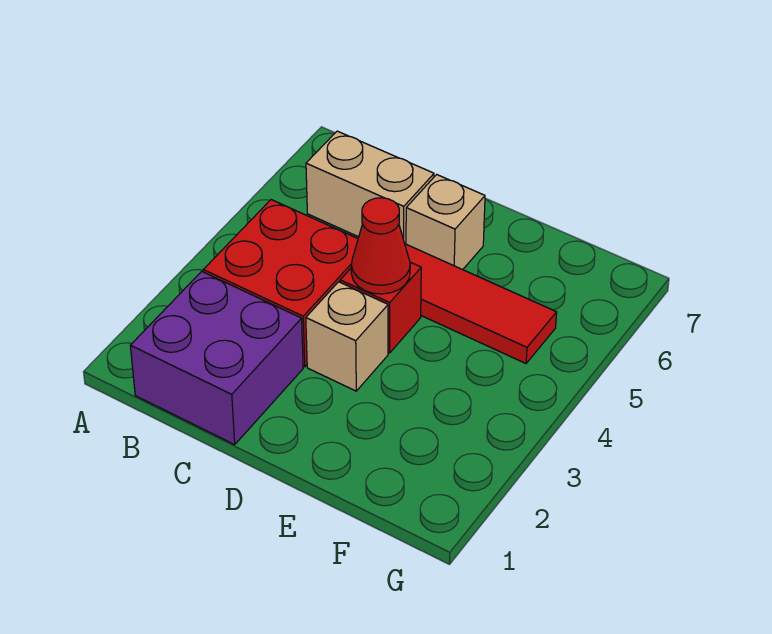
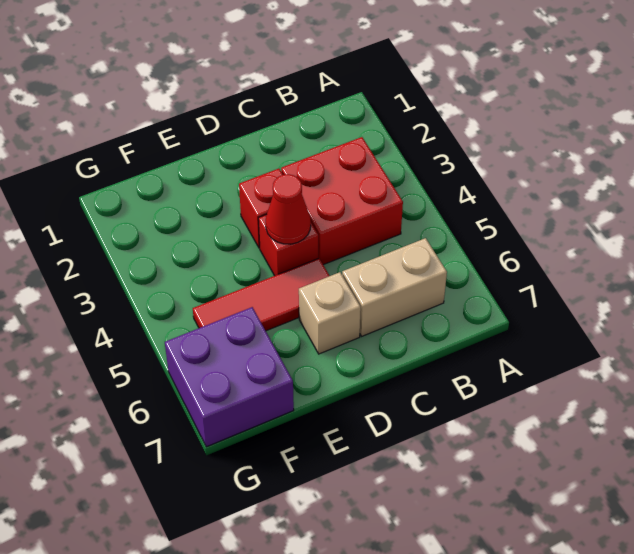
purple brick B1:C2 level 1 -> purple brick F6:G7 level 1
tan brick D3 level 1 -> red brick D3 level 1

